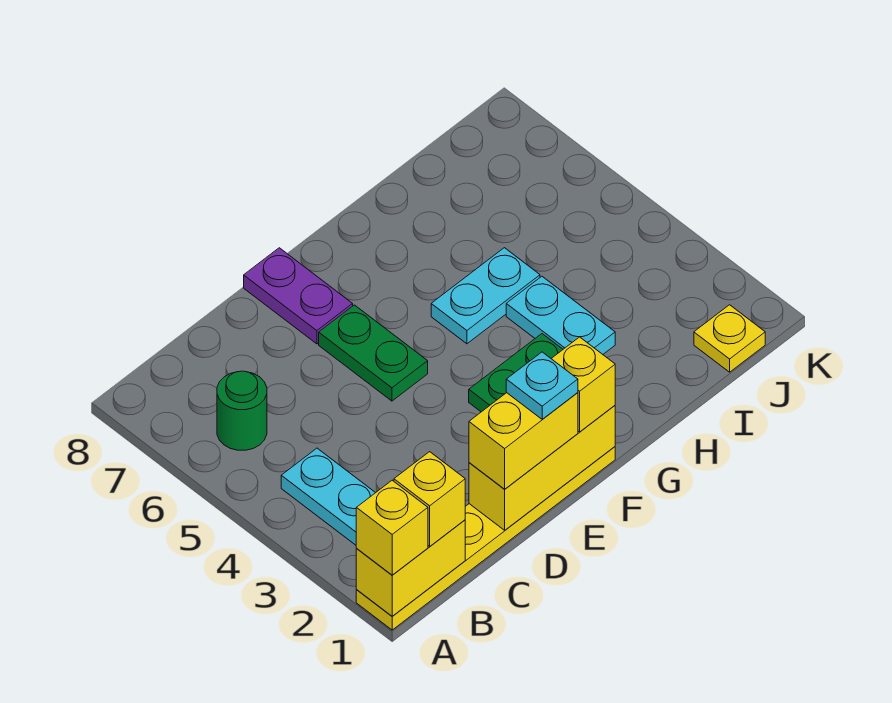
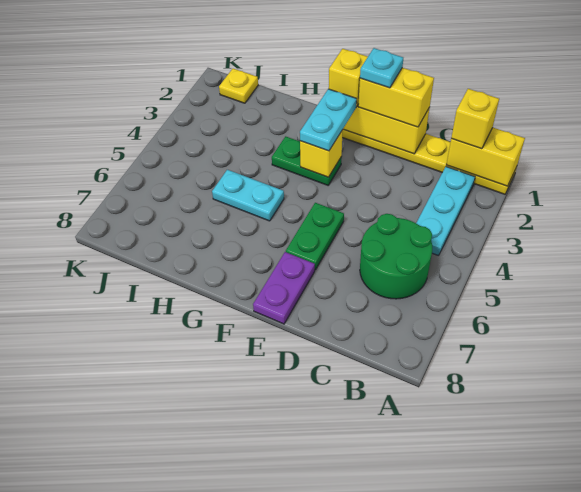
yellow brick A1 level 3 -> yellow brick F3 level 2
green round brick B6 level 1 -> green round brick B5:C6 level 1
cyan plate H3:H4 level 1 -> cyan plate F2:F3 level 3

